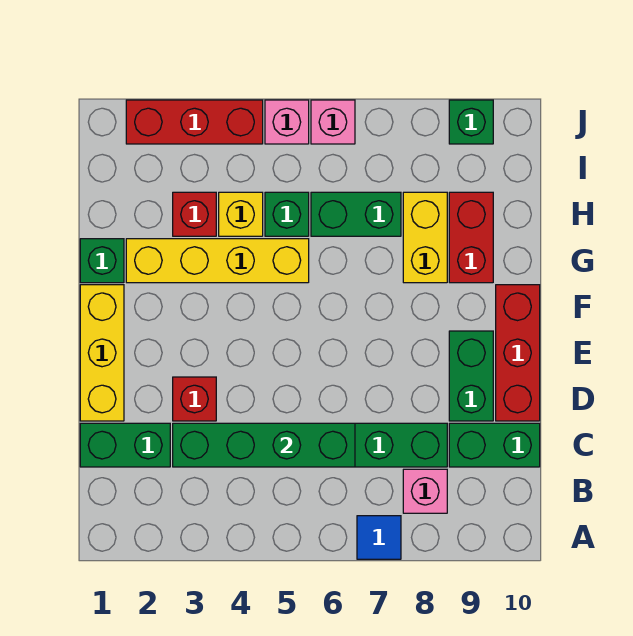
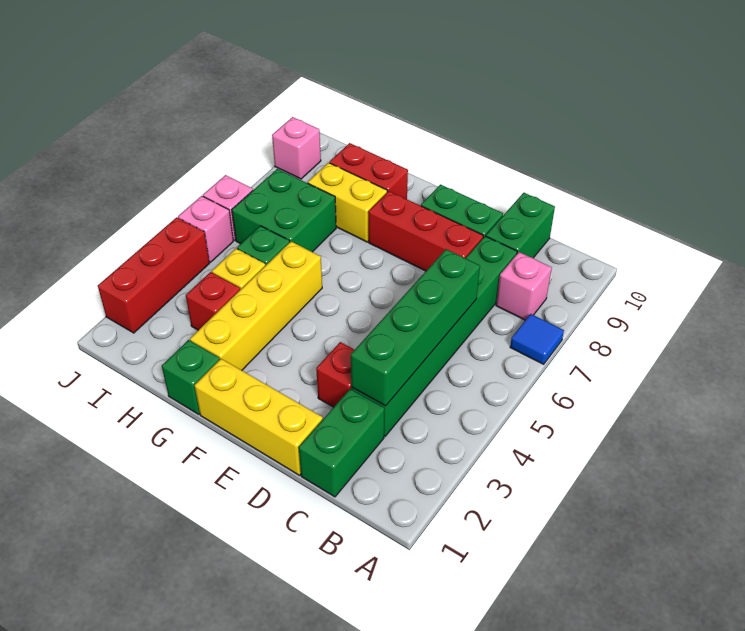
red brick D10:F10 level 1 -> red brick D8:F8 level 1
green brick H6:H7 level 1 -> green brick H6:I7 level 1
green brick J9 level 1 -> pink brick J9 level 1

